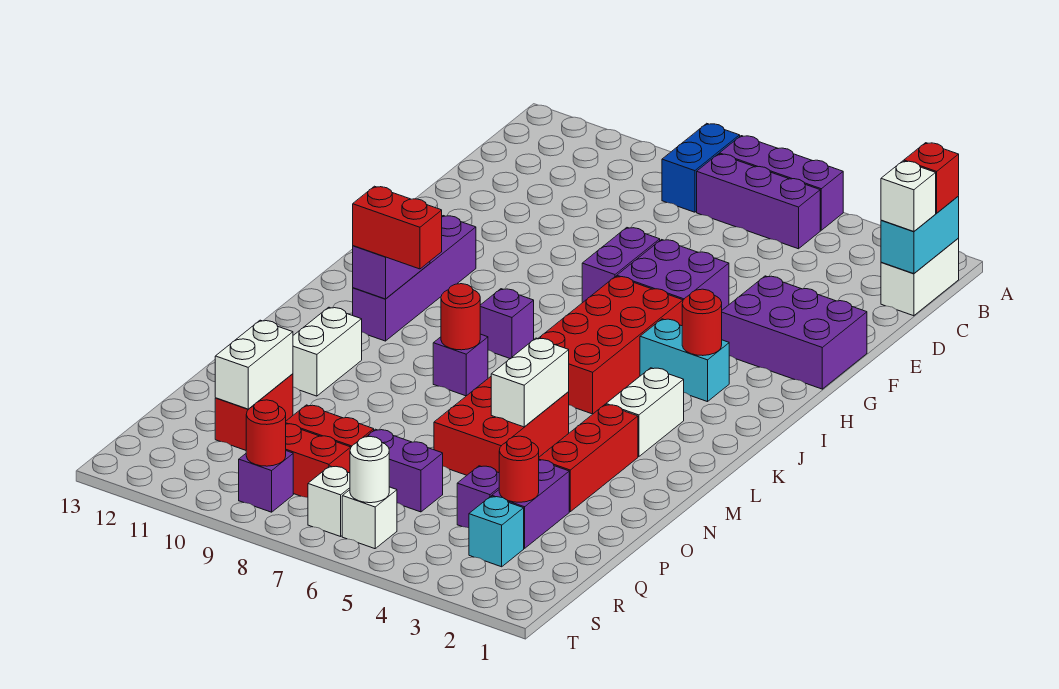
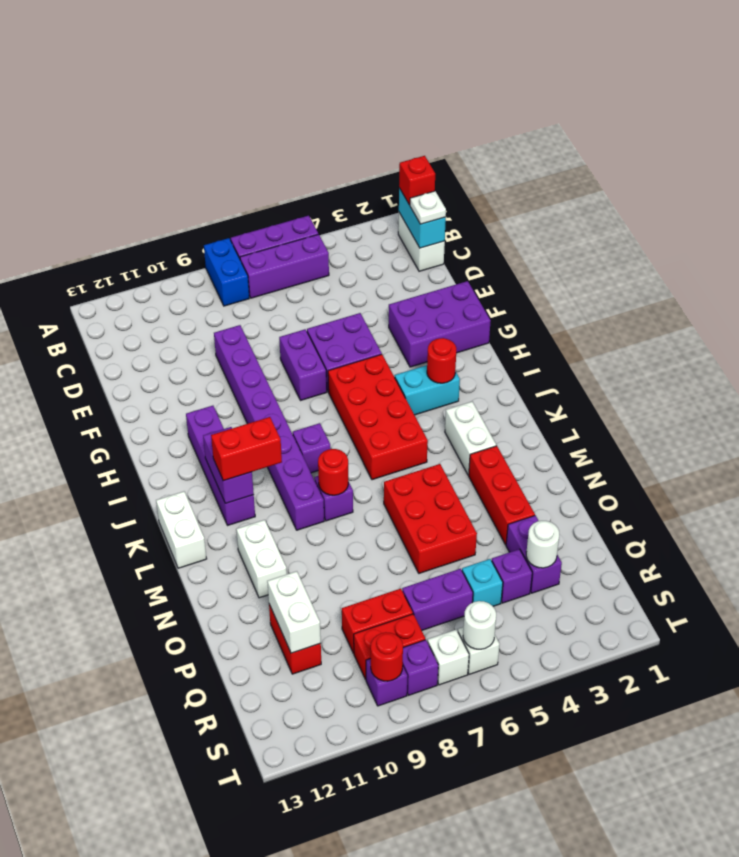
white brick C1 level 3 -> white plate C1 level 3
none -> purple brick E9:L9 level 1
white brick M5:N5 level 2 -> white brick K13:L13 level 1
red round brick Q3 level 2 -> white round brick Q3 level 2
cyan brick R3 level 1 -> cyan brick Q5 level 1
none -> purple brick S8 level 1

